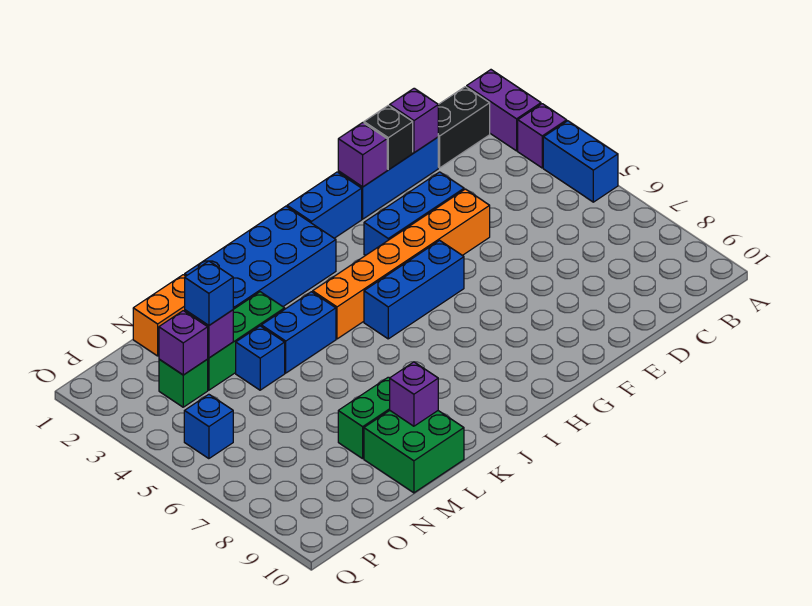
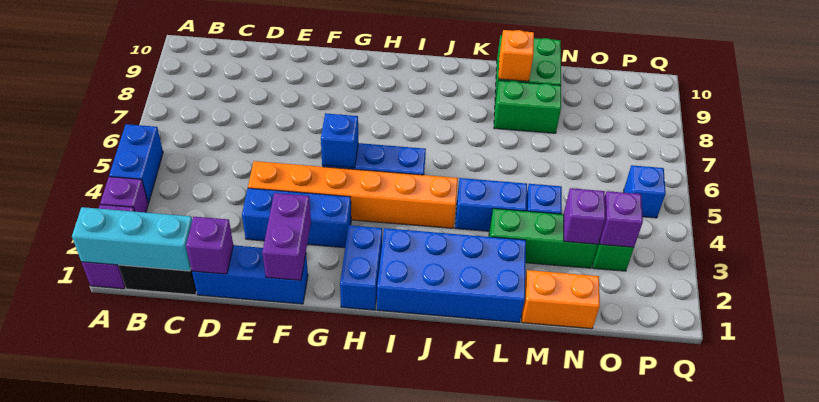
none -> cyan brick A1:C1 level 2
black brick E1 level 2 -> none
purple brick F1 level 2 -> purple brick F1:F2 level 2
blue brick G1:H1 level 1 -> blue brick H1:H2 level 1
purple brick L9 level 2 -> orange brick L9 level 2
blue brick N3 level 3 -> blue brick G5 level 2

